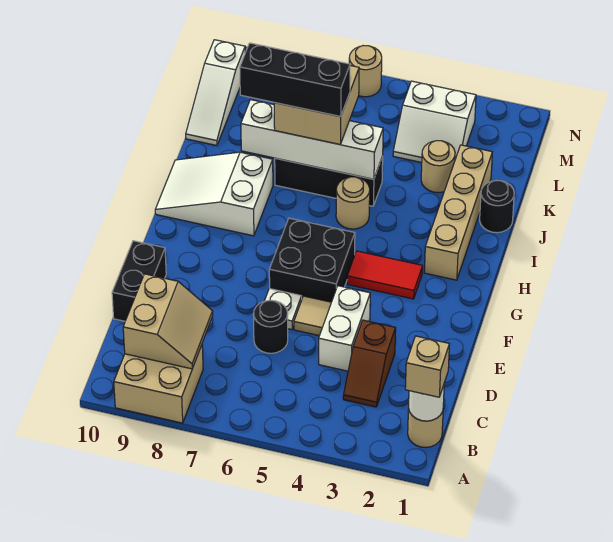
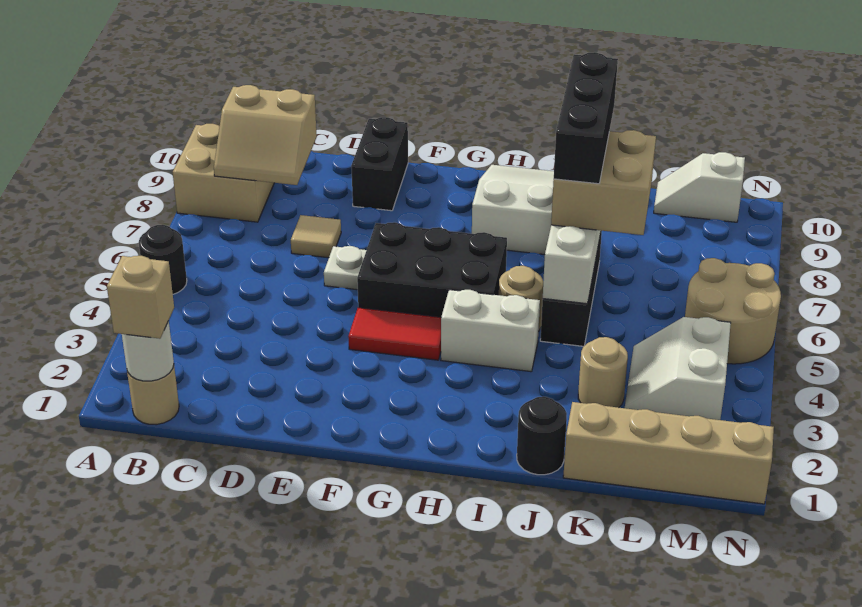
brown slope C3:D3 level 1 top D -> none
white brick D4:E4 level 1 -> white brick H4:I4 level 1
black round brick D6 level 1 -> black round brick A5 level 1
black brick D10:E10 level 1 -> black brick E9:E10 level 1
tan tile E5 level 1 -> tan tile D7 level 1
black brick F5:G6 level 1 -> black brick F5:H6 level 1
red tile G3:G4 level 1 -> red tile F4:G4 level 1
tan brick H2:K2 level 1 -> tan brick K1:N1 level 1
white slope K10:M10 level 1 top M -> white slope L10:M10 level 1 top M
tan round brick N6 level 1 -> tan round brick M5:N6 level 1

